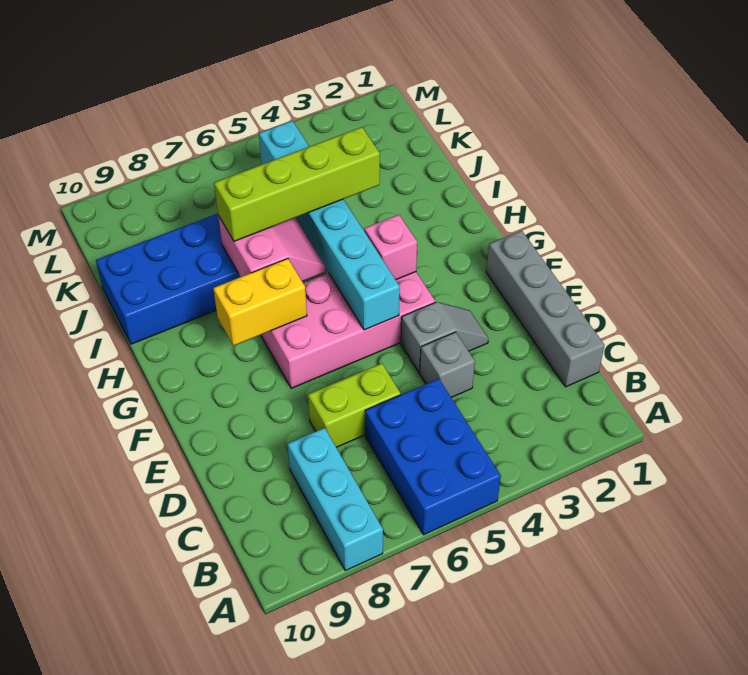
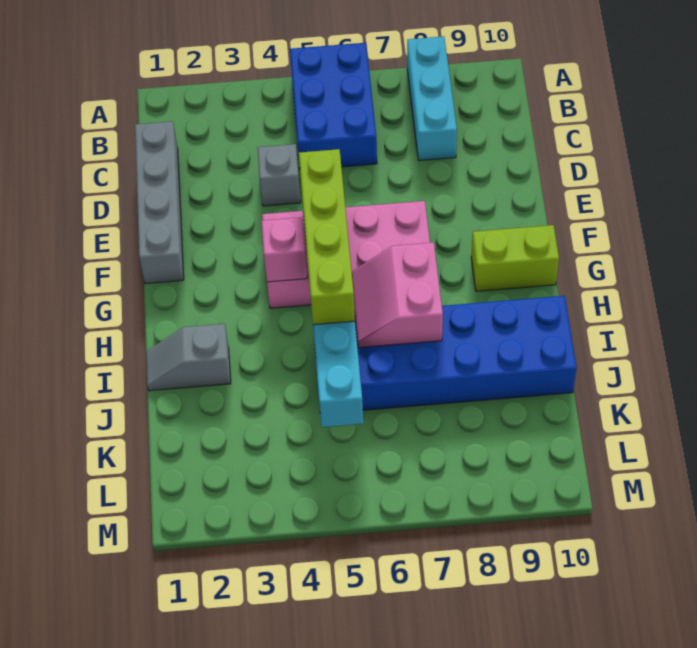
lime brick D6:D7 level 1 -> lime brick G9:G10 level 1
grey slope E3:E4 level 1 top 4 -> grey slope I1:I2 level 1 top 2
yellow brick G7:G8 level 2 -> none
lime brick I4:I7 level 3 -> lime brick F5:I5 level 3

